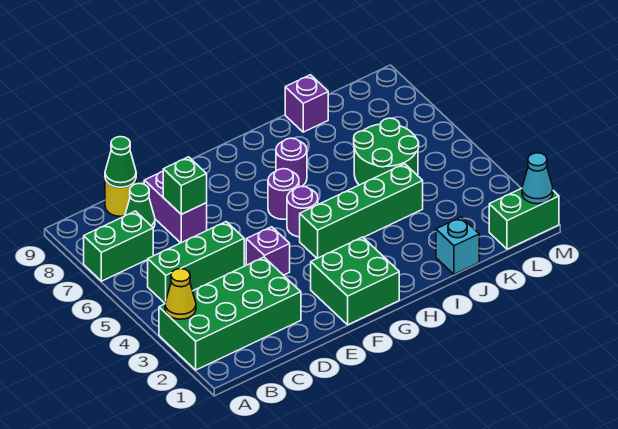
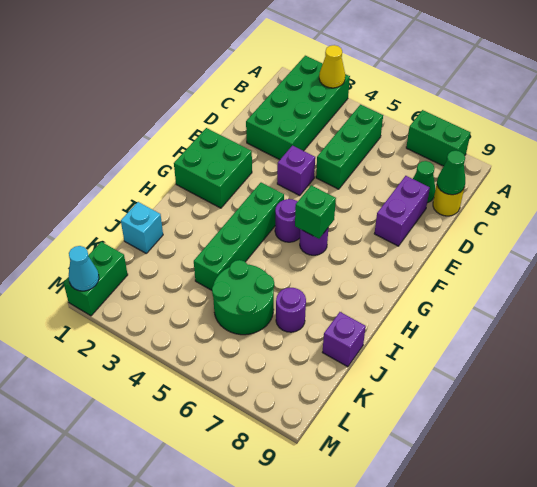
green brick A7:B7 level 1 -> green brick A7:A8 level 1
purple brick D7:D8 level 1 -> purple brick D8:E8 level 1
green brick D7 level 2 -> green brick G6 level 2
purple round brick H7 level 1 -> purple round brick J7 level 1

